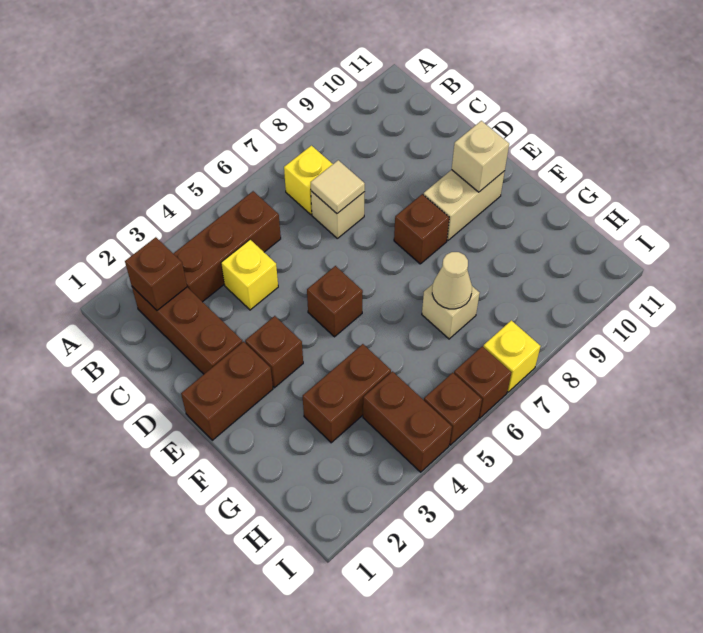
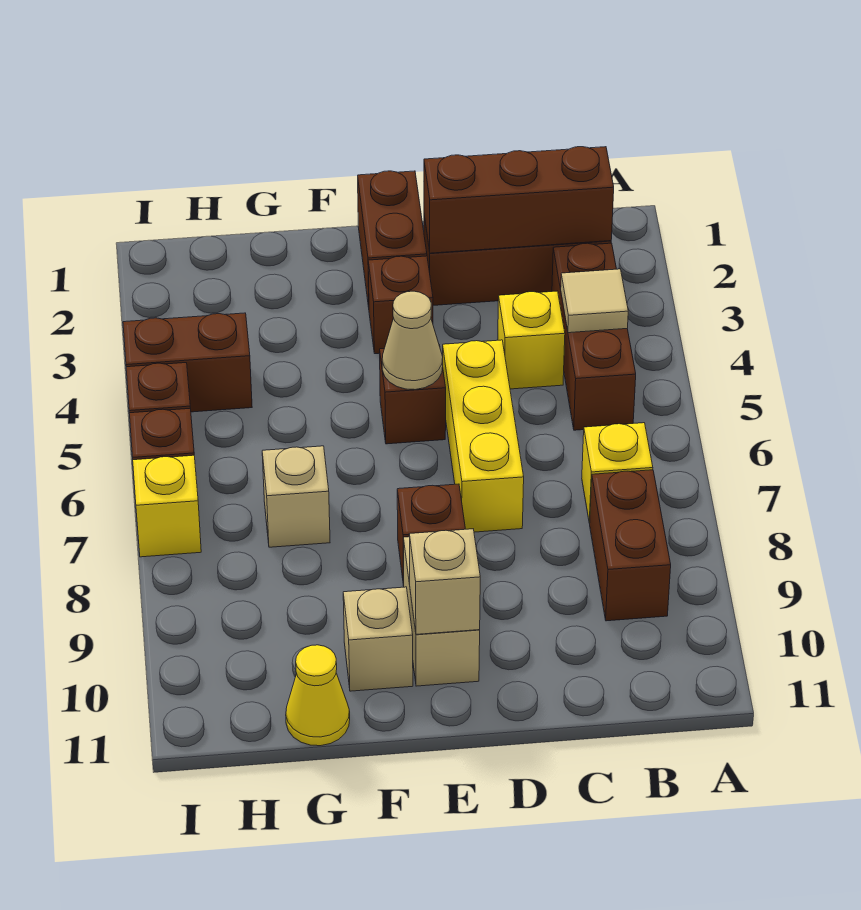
brown brick B2 level 2 -> brown brick B2:D2 level 2
tan brick C7 level 1 -> tan brick F10 level 1
tan tile C7 level 2 -> tan tile B4 level 2
none -> yellow brick D5:D7 level 1
brown brick G3:G4 level 1 -> brown brick B8:B9 level 1
tan cone G7 level 2 -> tan cone E5 level 2
none -> yellow cone G11 level 1

